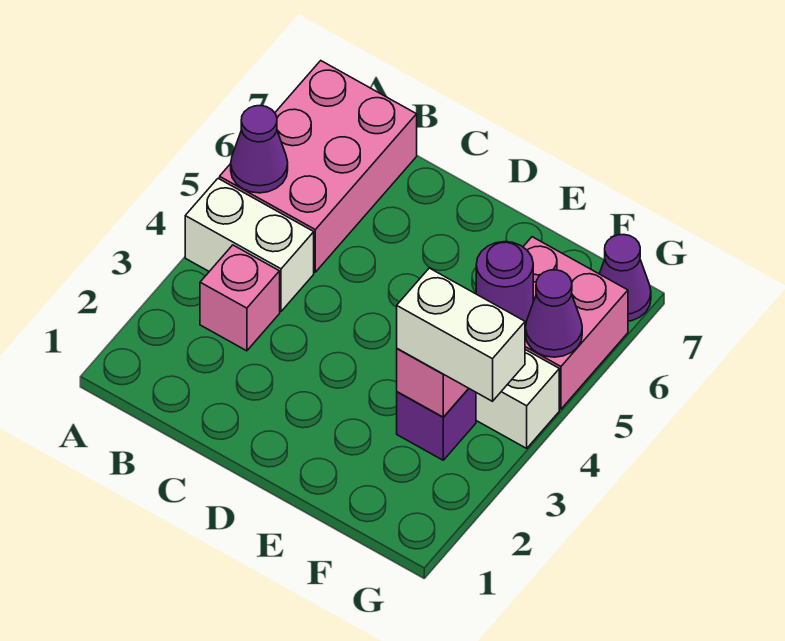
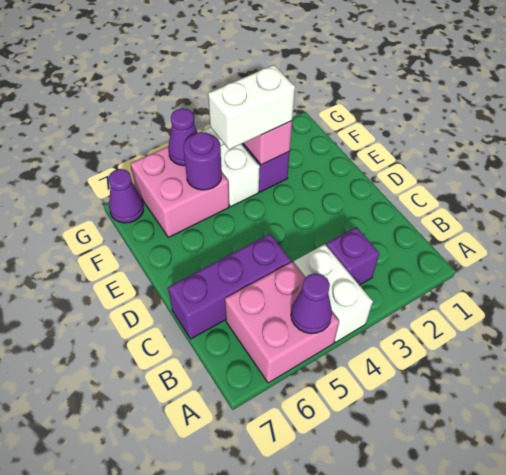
pink brick A5:B7 level 1 -> pink brick A5:B6 level 1
pink brick B3 level 1 -> purple brick B3 level 1
none -> purple brick C5:C7 level 1
white brick F3:G3 level 3 -> white brick F3:F4 level 3

